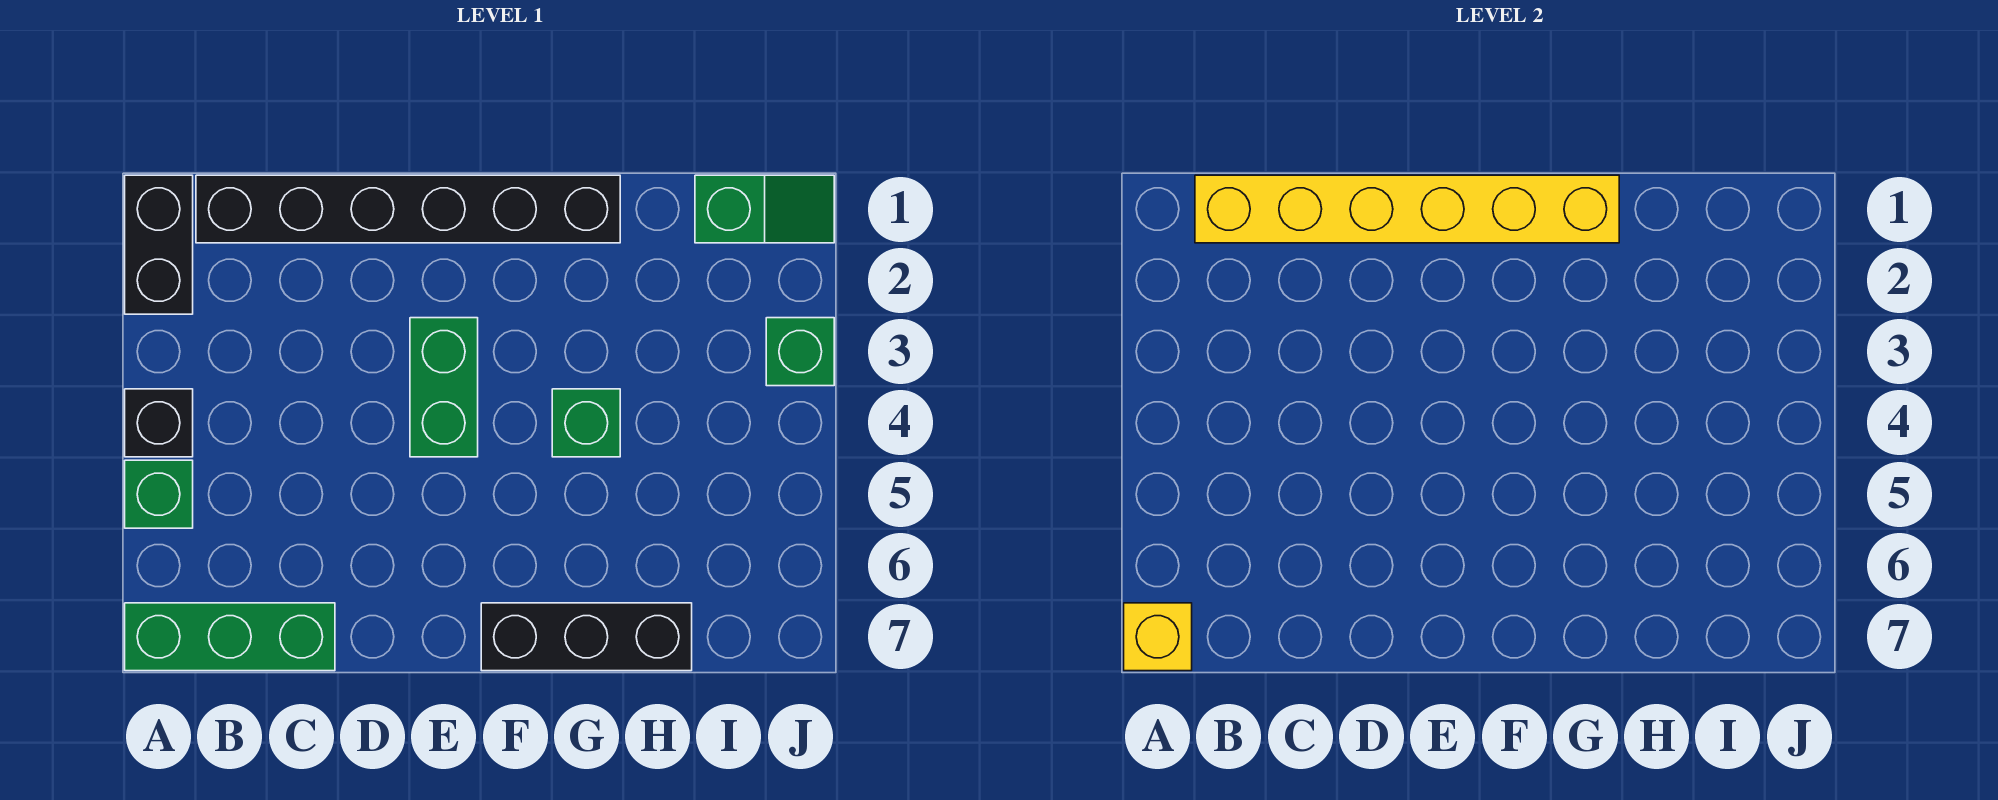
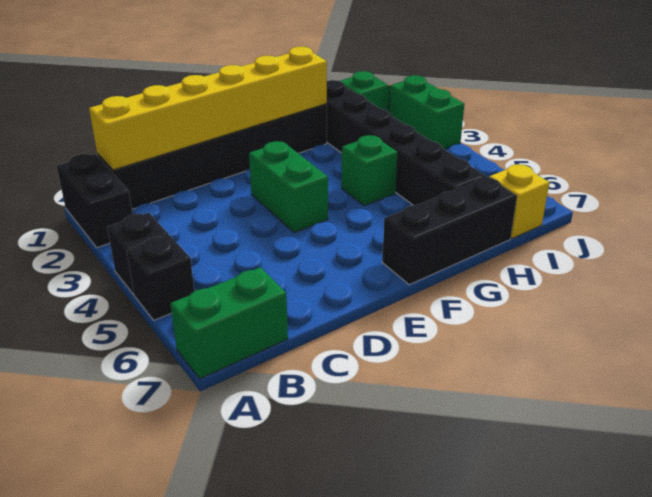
green brick A5 level 1 -> black brick A5 level 1
green brick A7:C7 level 1 -> green brick A7:B7 level 1
yellow brick A7 level 2 -> yellow brick I7 level 1
none -> black brick H1:H6 level 1
green brick J3 level 1 -> green brick J2:J3 level 1

